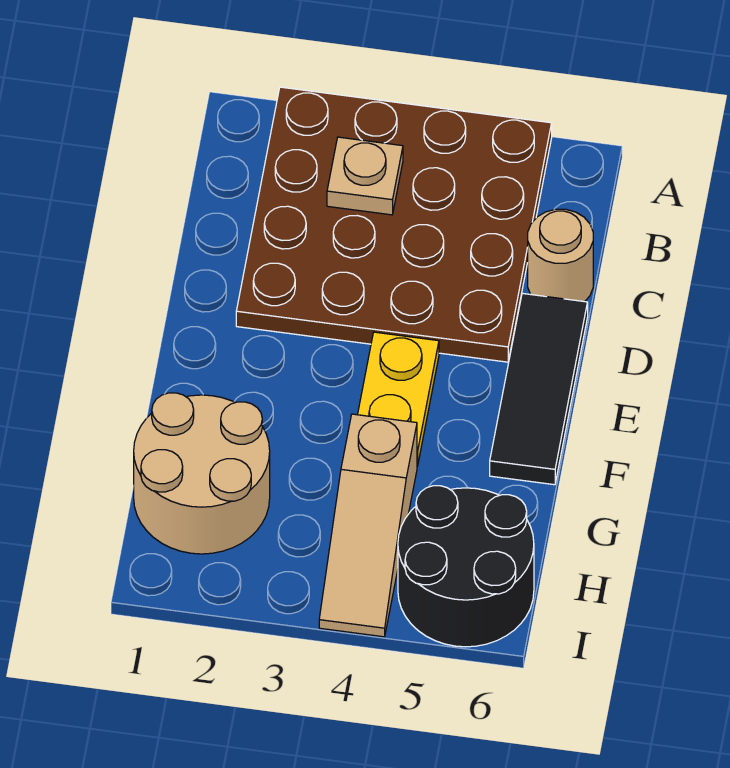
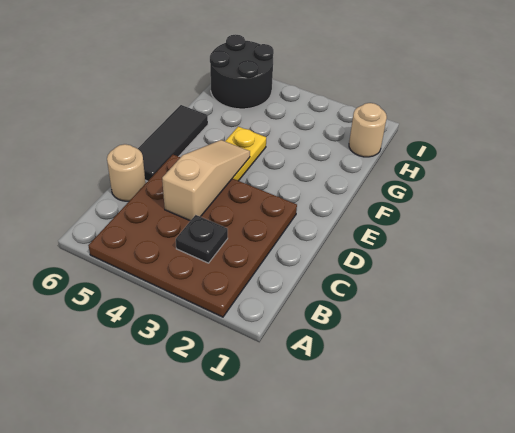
tan plate B3 level 2 -> black plate B3 level 2
tan round brick G1:H2 level 1 -> tan round brick H1 level 1
tan slope G4:I4 level 1 top G -> tan slope C4:E4 level 2 top C

